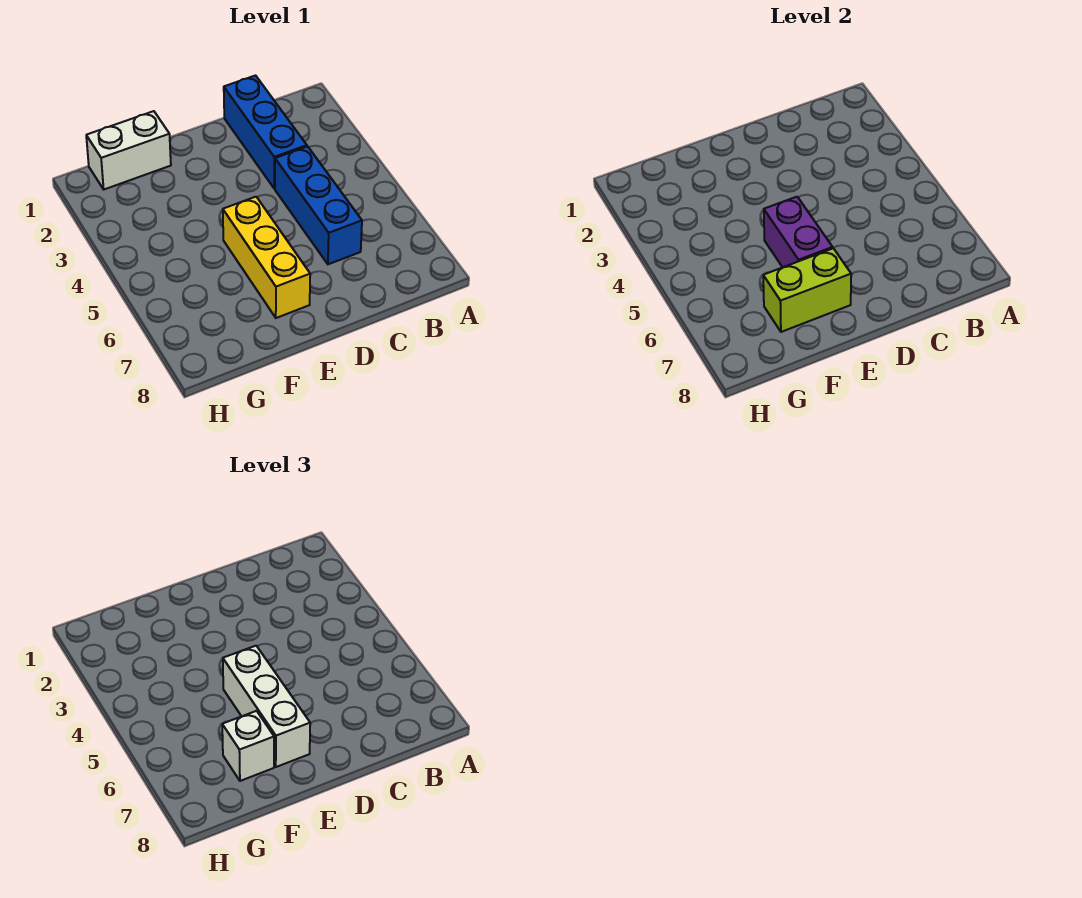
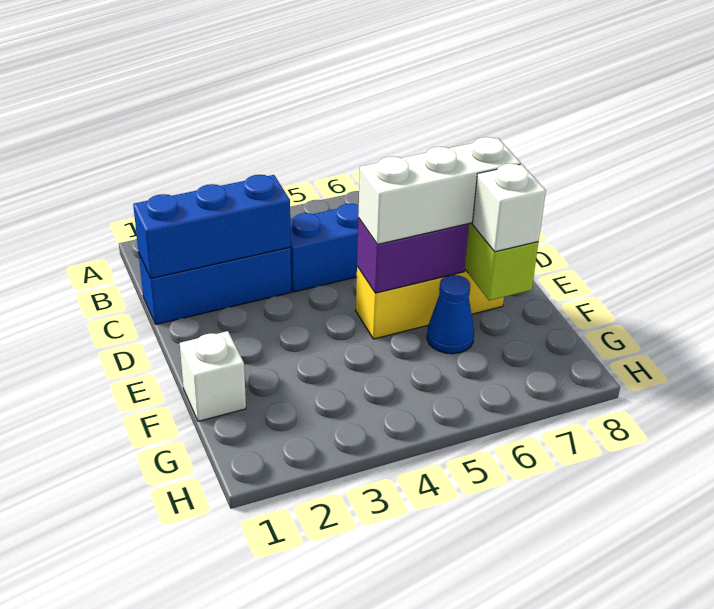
none -> blue brick C1:C3 level 2
white brick F1:G1 level 1 -> white brick F1 level 1
none -> blue cone F6 level 1

